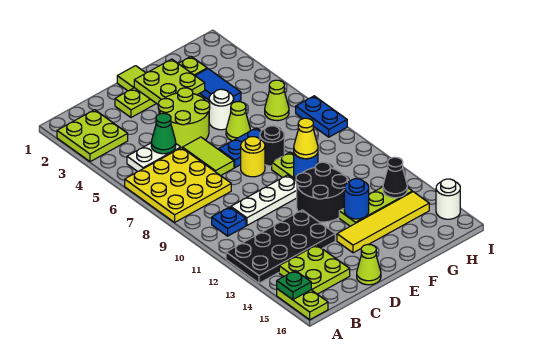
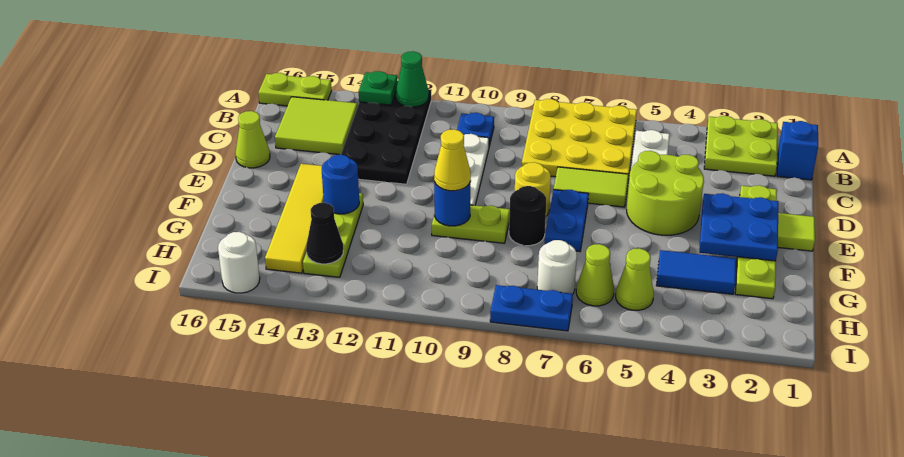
green plate A15 level 2 -> green plate A13 level 2
none -> blue brick B1 level 1
lime plate B14:C15 level 1 -> lime tile B14:C15 level 1
green cone C5 level 2 -> green cone A12 level 2
lime plate E2:F3 level 2 -> blue plate E2:F3 level 2
black round brick E11:F12 level 1 -> none
white round brick F5 level 1 -> white round brick H7 level 1
lime cone F6 level 1 -> lime cone H5 level 1

